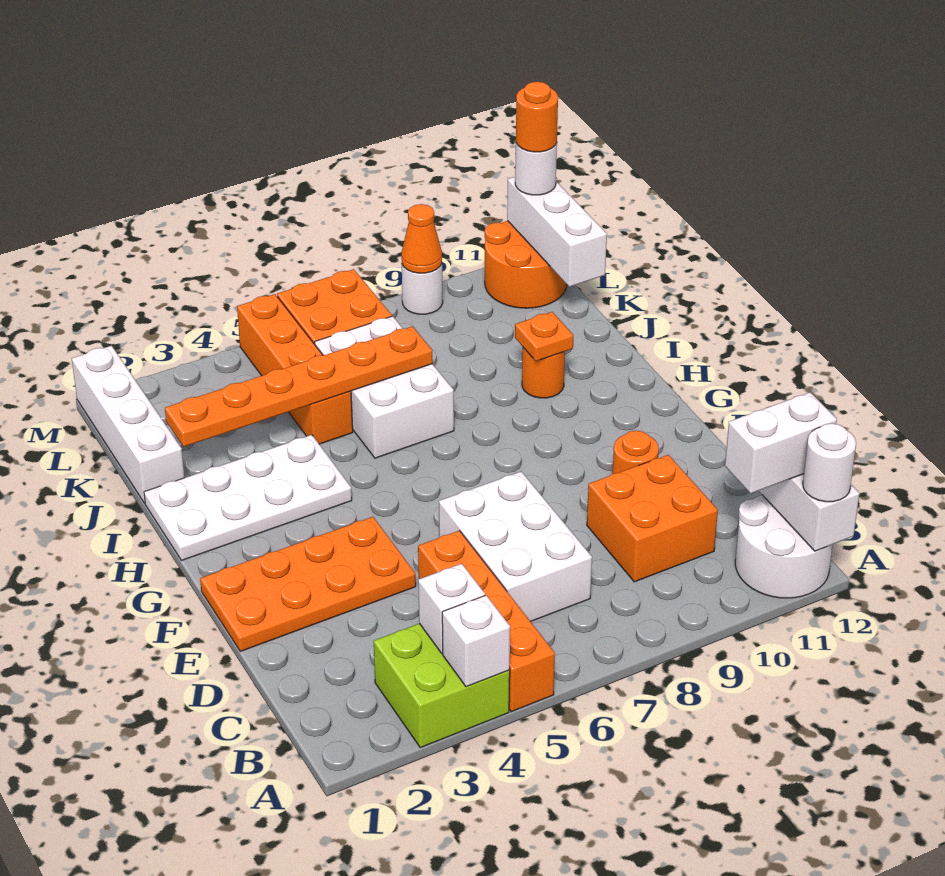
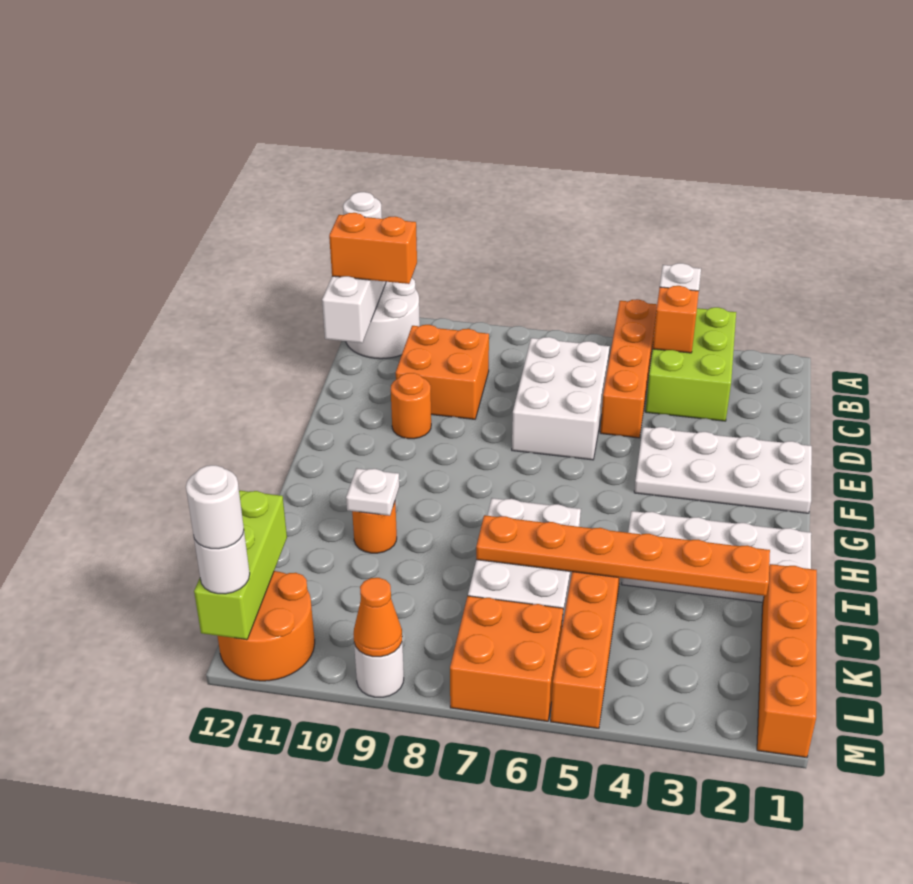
lime brick A3:B4 level 1 -> lime brick A3:C4 level 1
white brick B4 level 2 -> orange brick B4 level 2
white brick B11:B12 level 3 -> orange brick B11:B12 level 3
orange plate E1:F4 level 1 -> white plate E1:F4 level 1
orange plate I10 level 2 -> white plate I10 level 2
white brick J1:M1 level 1 -> orange brick J1:M1 level 1
white brick K12:M12 level 2 -> lime brick K12:M12 level 2
orange round brick M12 level 4 -> white round brick M12 level 4

